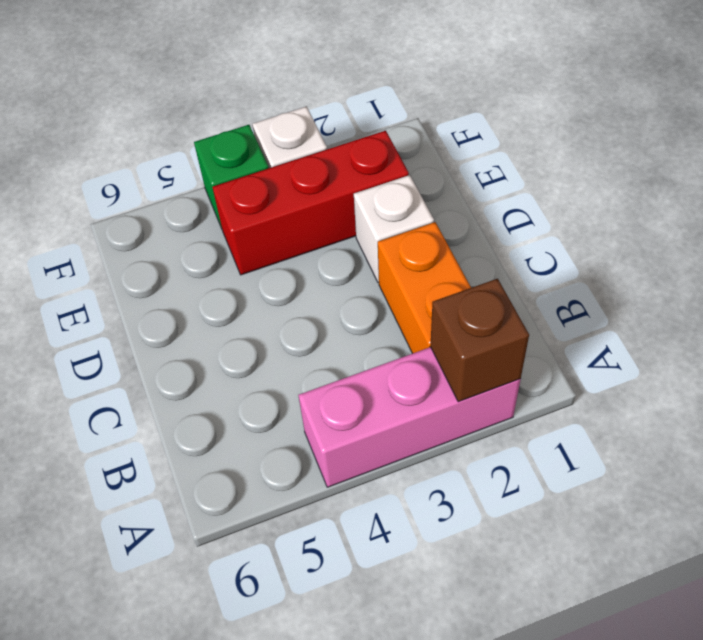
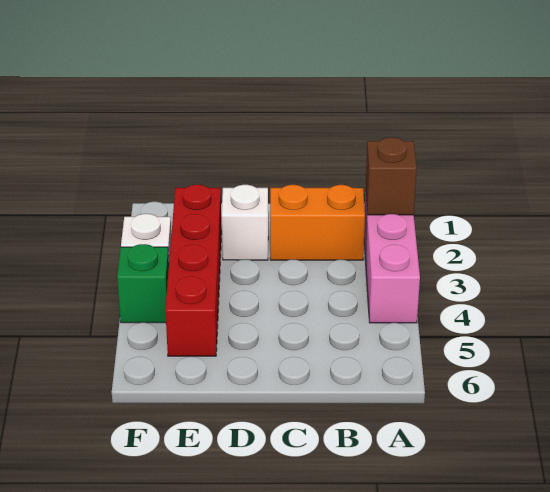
red brick E2:E4 level 1 -> red brick E2:E5 level 1

